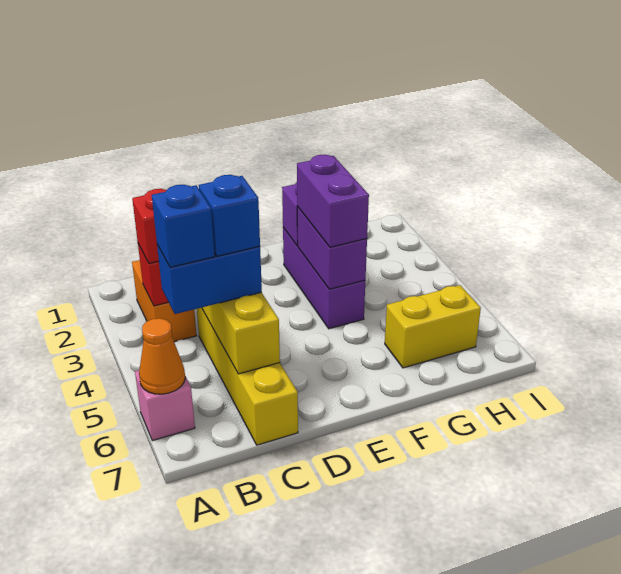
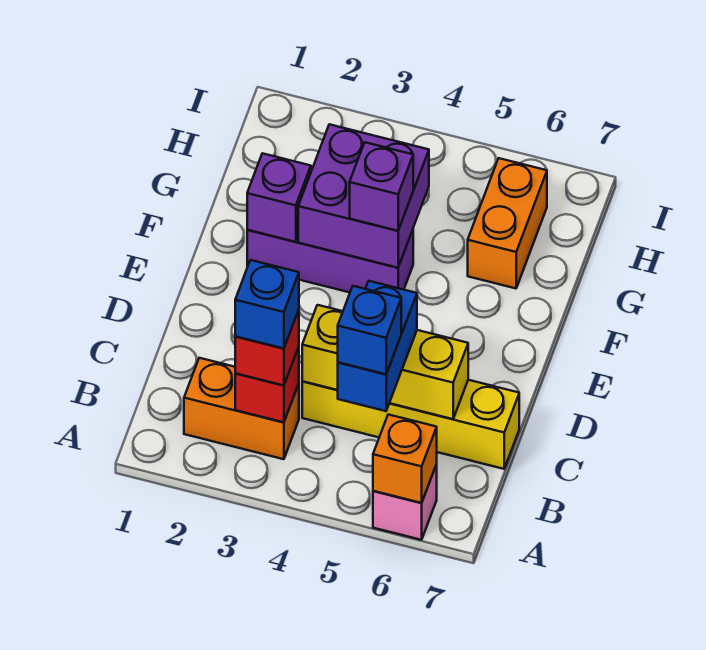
orange cone A6 level 2 -> orange brick A6 level 2
blue brick C5 level 4 -> blue brick B3 level 4
purple brick F3:F4 level 2 -> purple brick F3:G4 level 2
purple brick F3:F4 level 3 -> purple brick F4 level 3
yellow brick G6:H6 level 1 -> orange brick G6:H6 level 1

